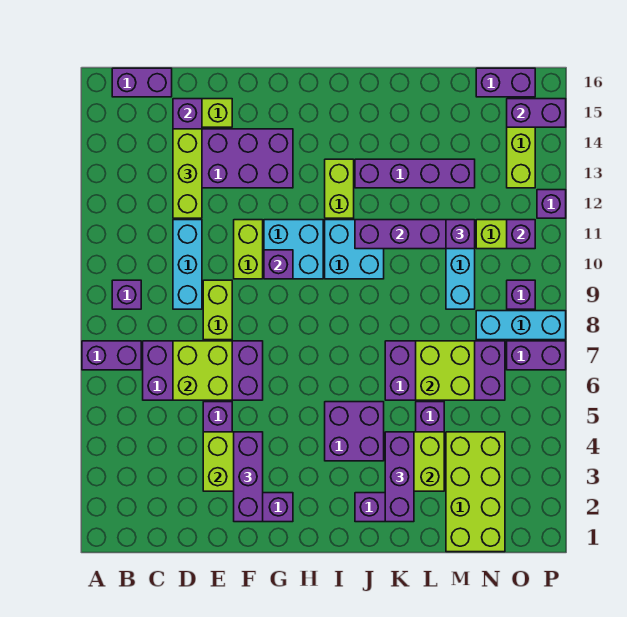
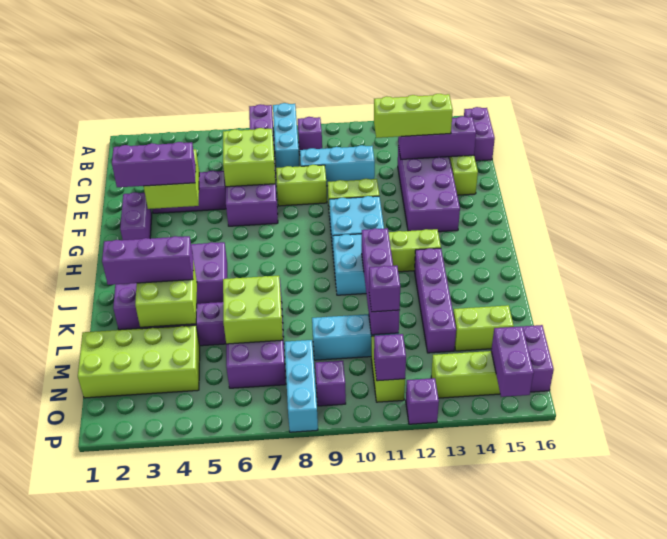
none -> cyan brick A8:C8 level 1
purple brick G10 level 2 -> none
none -> lime brick M14:M15 level 1
purple brick O7:P7 level 1 -> none

